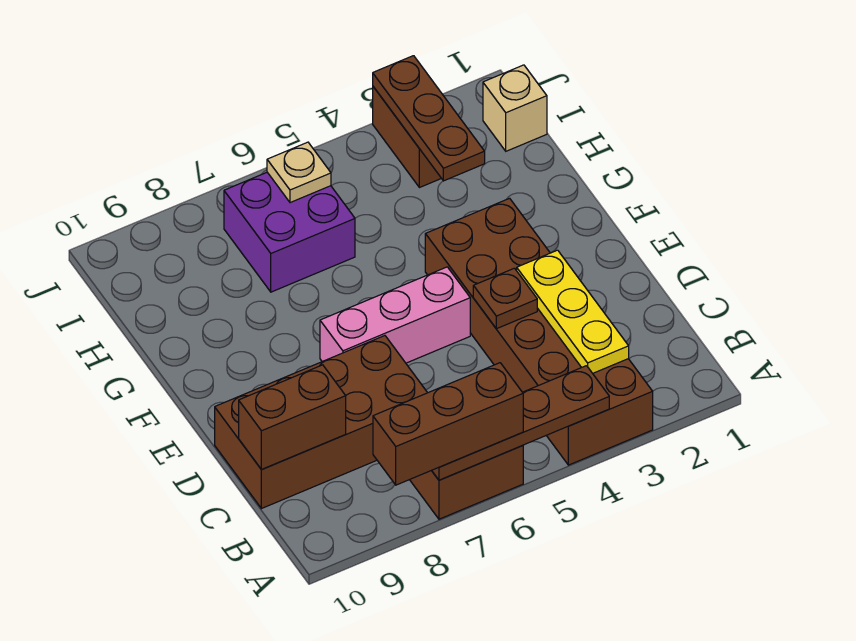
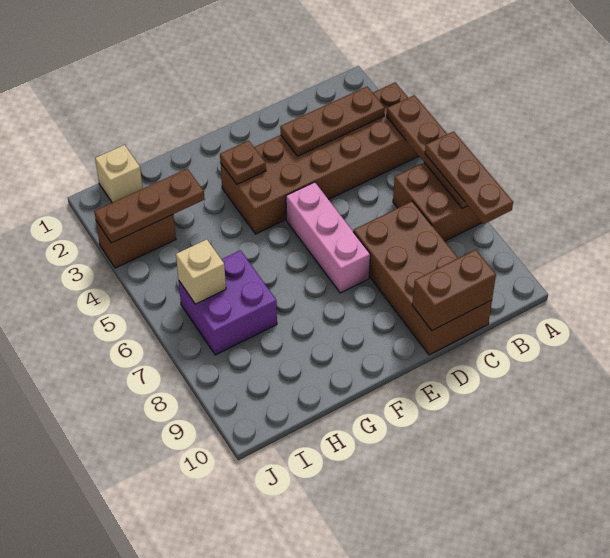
brown brick A6:A8 level 3 -> brown plate A6:A8 level 3
yellow plate B3:D3 level 2 -> brown plate B3:D3 level 2
brown brick C9:C10 level 2 -> brown brick C10:D10 level 2
brown plate D4 level 2 -> brown plate F3 level 2
tan plate I6 level 2 -> tan brick I6 level 2

